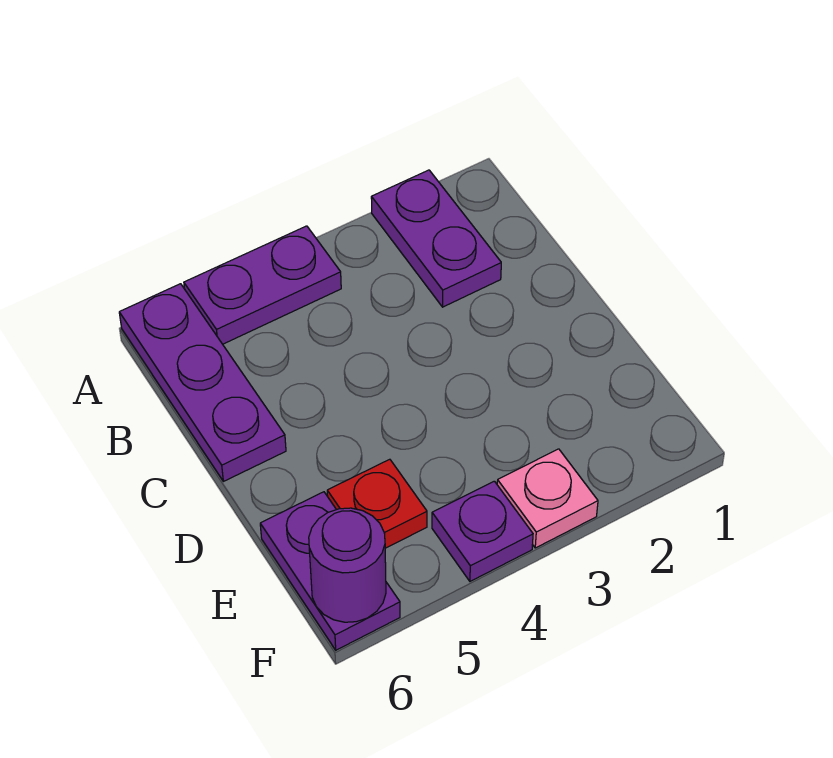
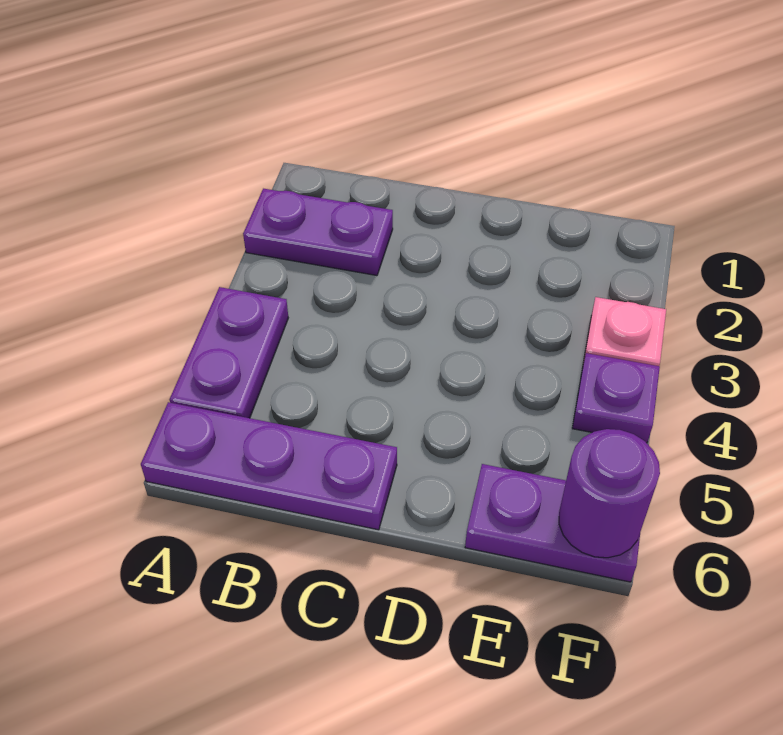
red plate E5 level 1 -> none

